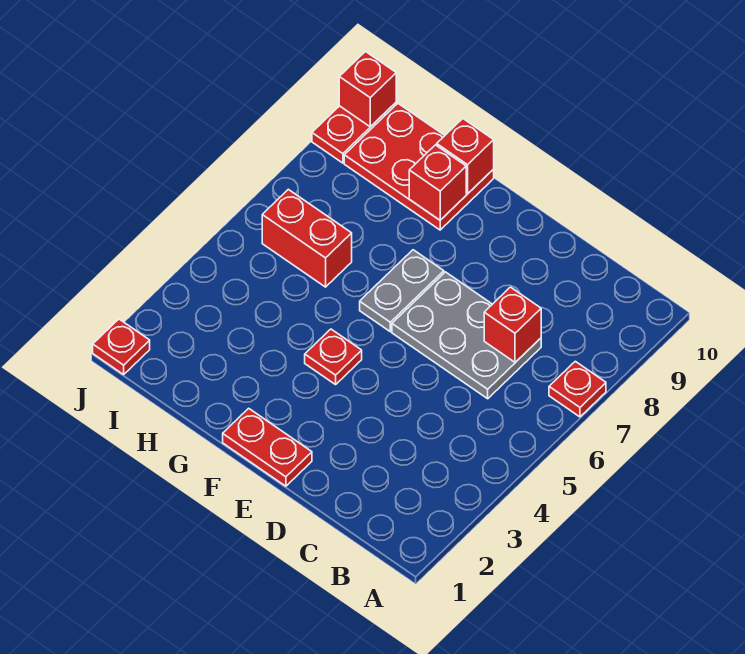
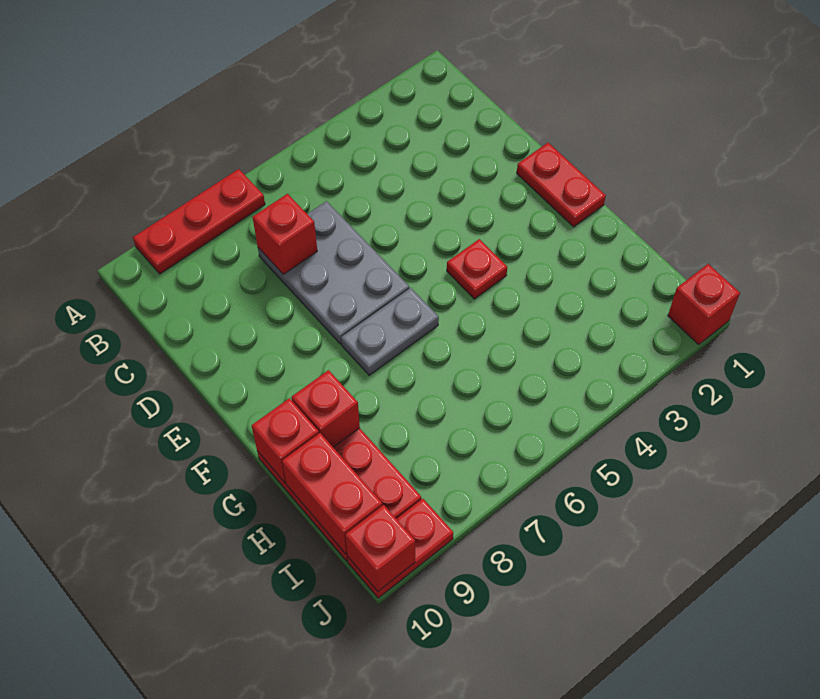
red plate A7 level 1 -> red plate A7:A9 level 1
red brick H6:I6 level 1 -> red brick H10:I10 level 2
red plate J1 level 1 -> red brick J1 level 1

